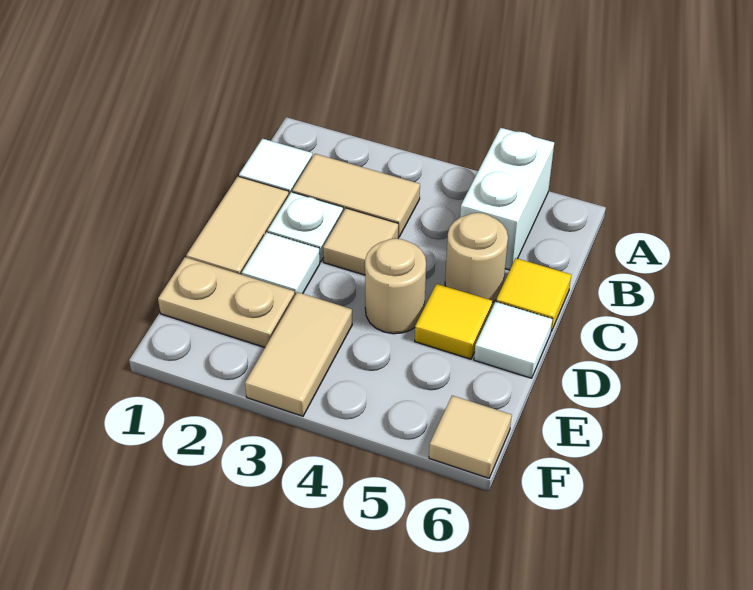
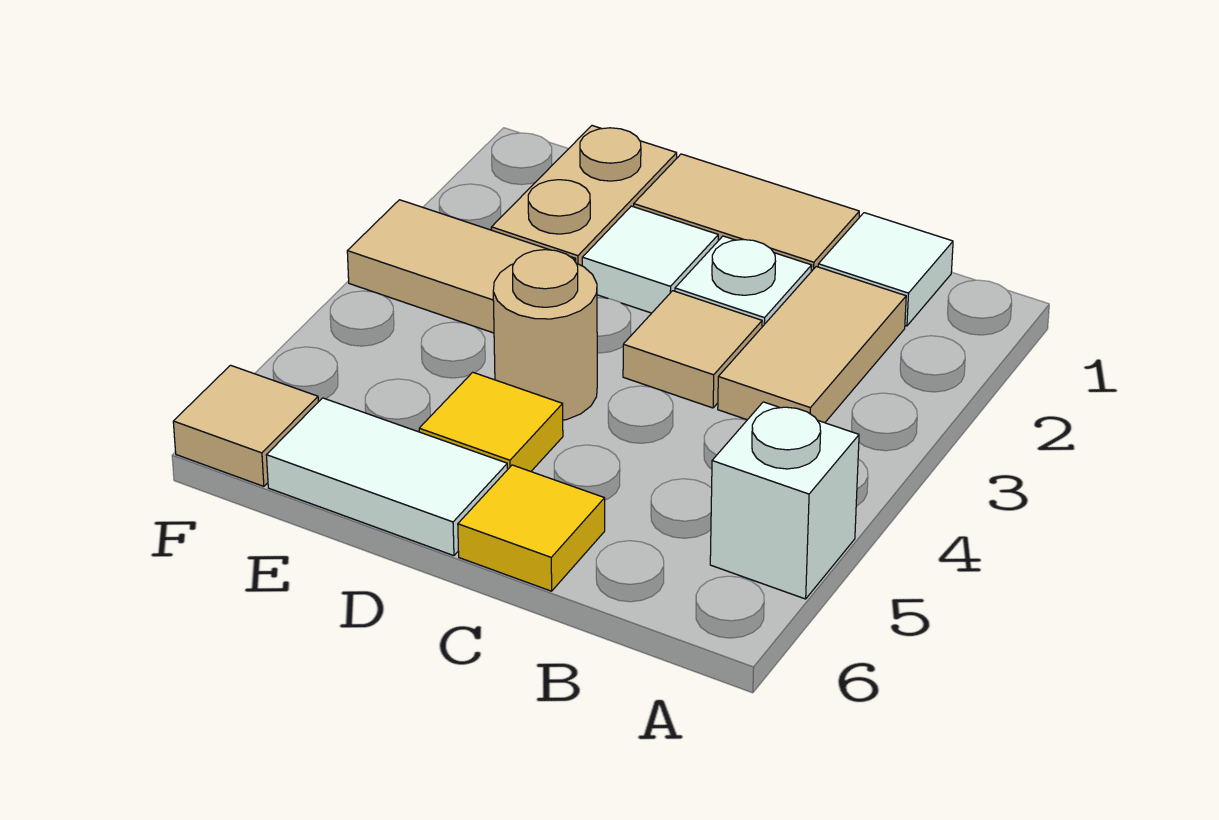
white brick A5:B5 level 1 -> white brick A5 level 1
tan round brick C5 level 1 -> none
white tile D6 level 1 -> white tile D6:E6 level 1

